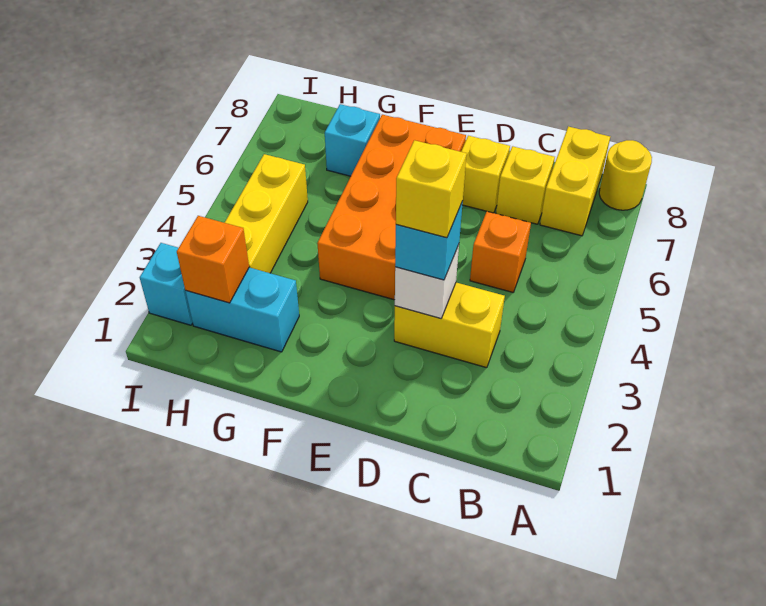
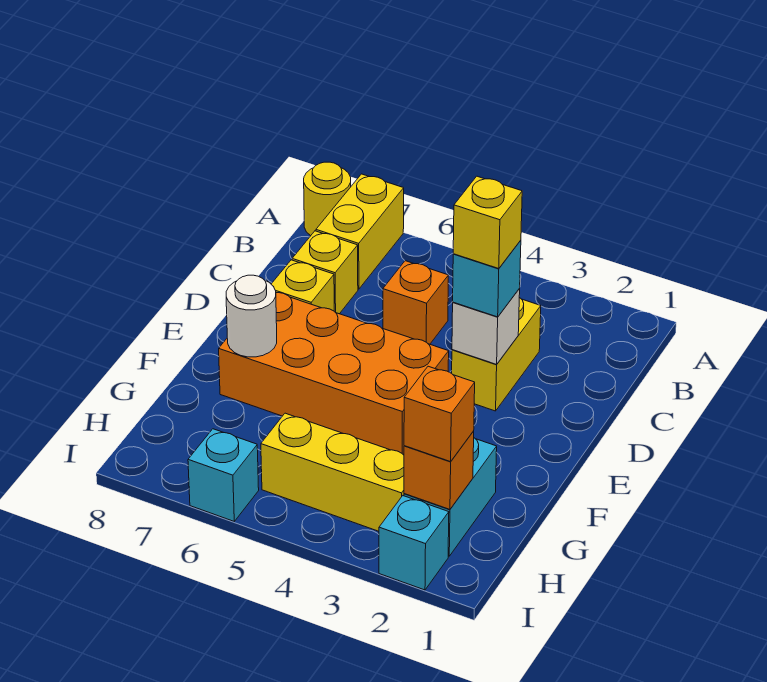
yellow brick B7:B8 level 1 -> yellow brick A7:B7 level 1
none -> white round brick F7 level 2
cyan brick G7 level 1 -> cyan brick I6 level 1
none -> orange brick H2 level 3

